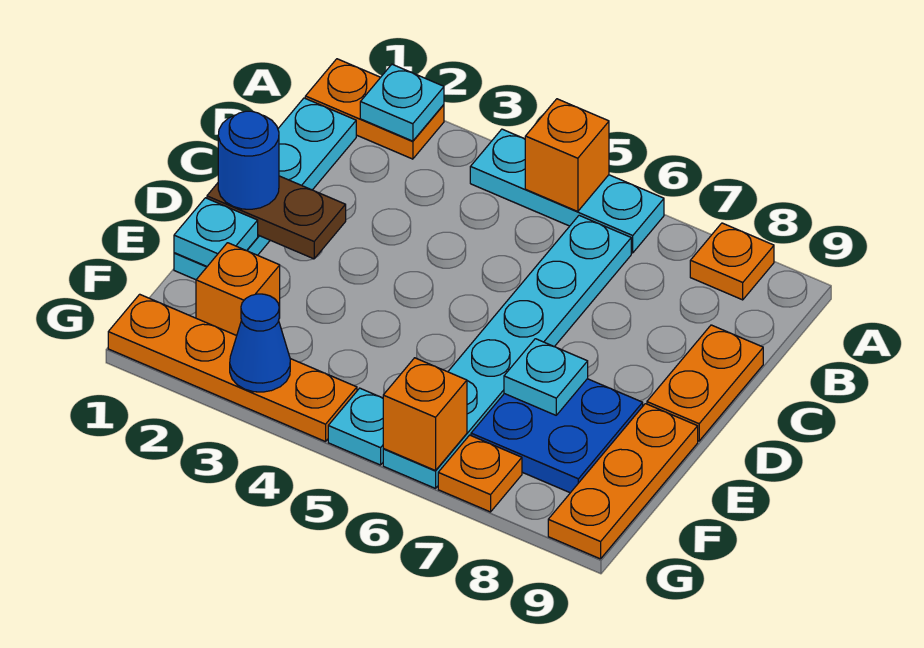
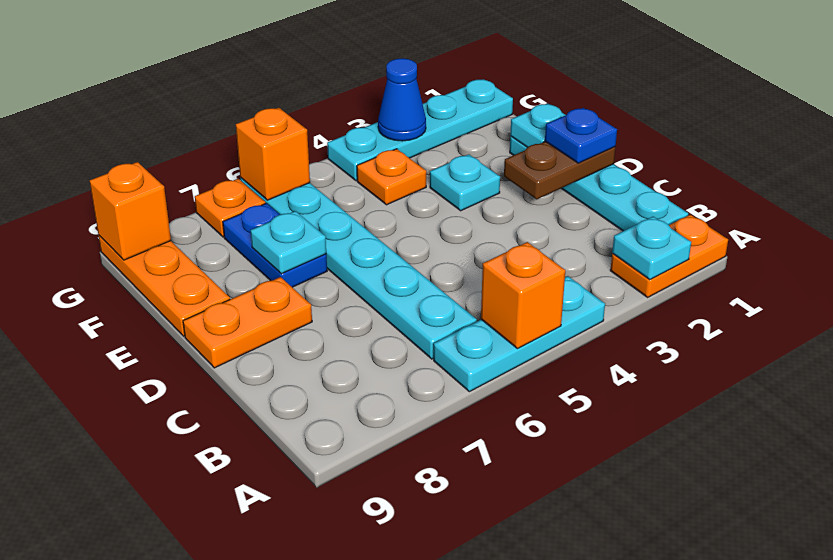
orange plate A8 level 1 -> orange plate F4 level 1
orange plate C9:D9 level 1 -> orange plate D8:D9 level 1
blue round brick D1 level 3 -> blue plate D1 level 3
blue plate E7:F8 level 1 -> blue plate E7:F7 level 1
orange brick F2 level 1 -> orange brick G9 level 2
orange plate G1:G4 level 1 -> cyan plate G1:G4 level 1
cyan plate G5 level 1 -> cyan plate E3 level 1

